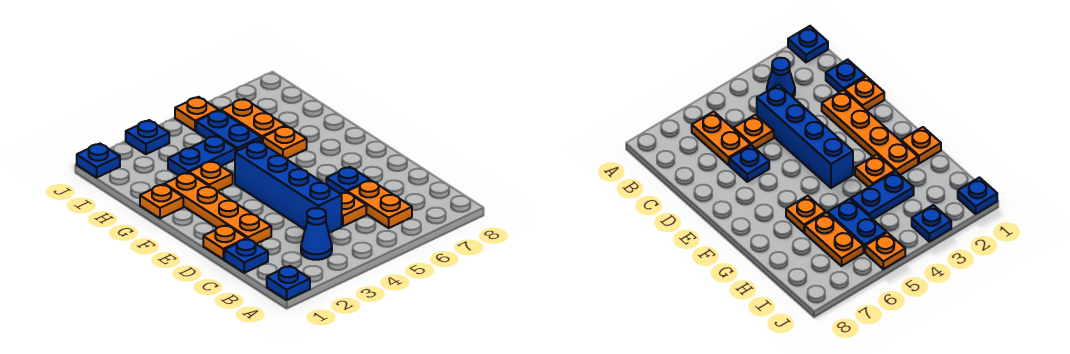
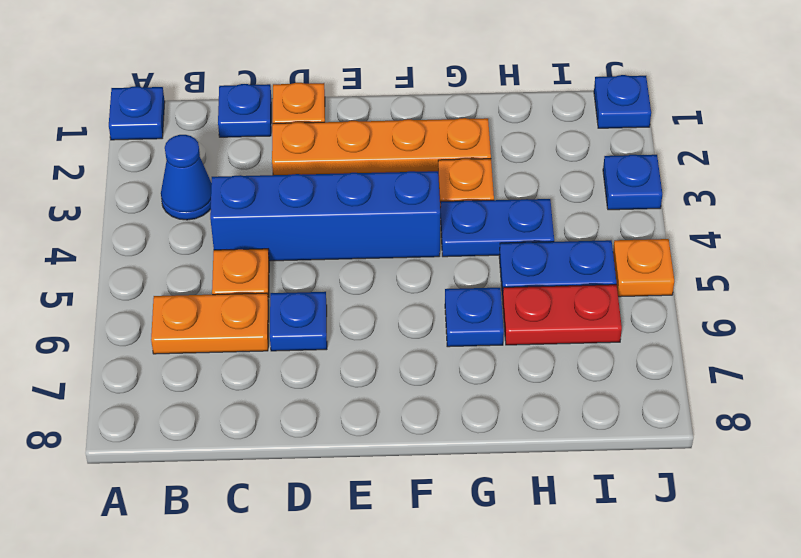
orange plate G1 level 1 -> none
orange plate G6 level 1 -> blue plate G6 level 1
blue plate H3:H4 level 1 -> blue plate G4:H4 level 1
orange plate H6:I6 level 1 -> red plate H6:I6 level 1

